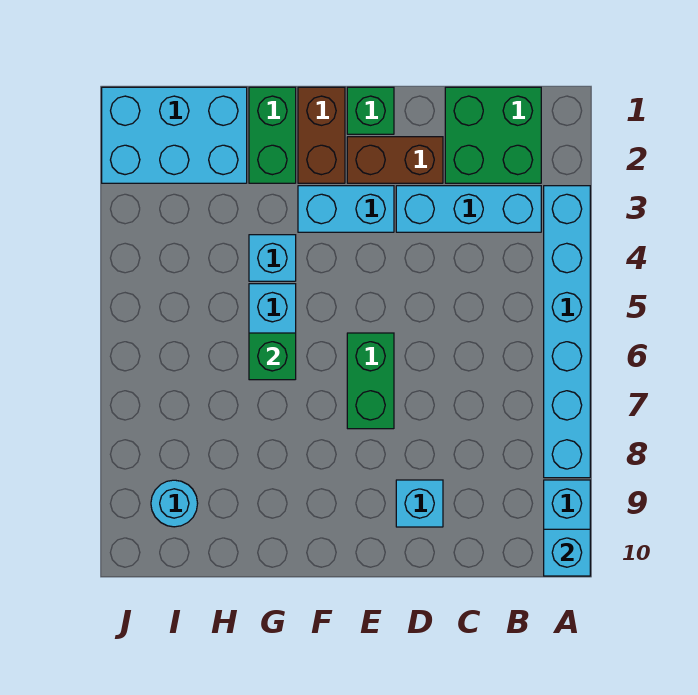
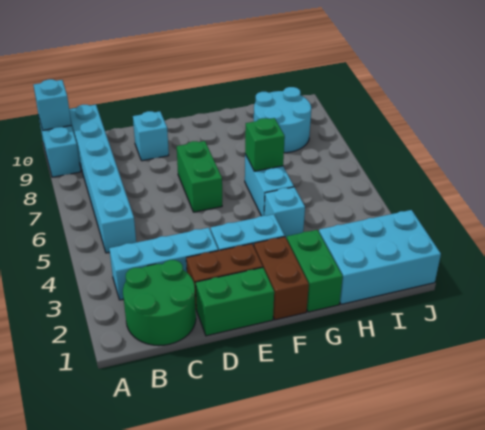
cyan brick A3:A8 level 1 -> cyan brick B5:B10 level 1
green brick B1:C2 level 1 -> green round brick B1:C2 level 1
green brick E1 level 1 -> green brick D1:E1 level 1
cyan round brick I9 level 1 -> cyan round brick H8:I9 level 1

